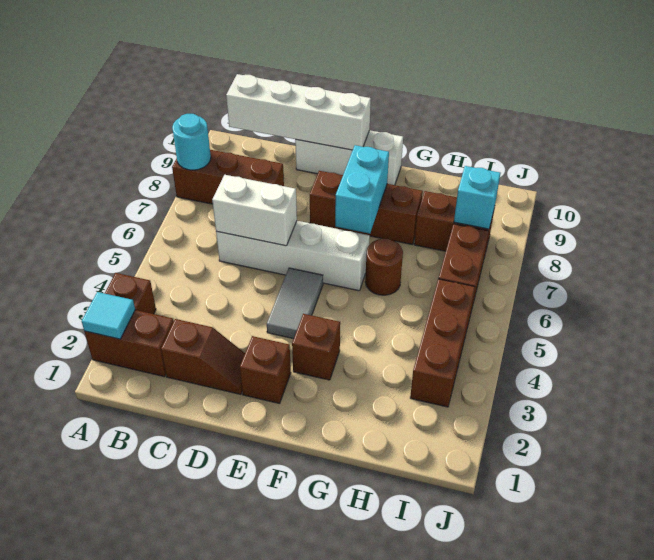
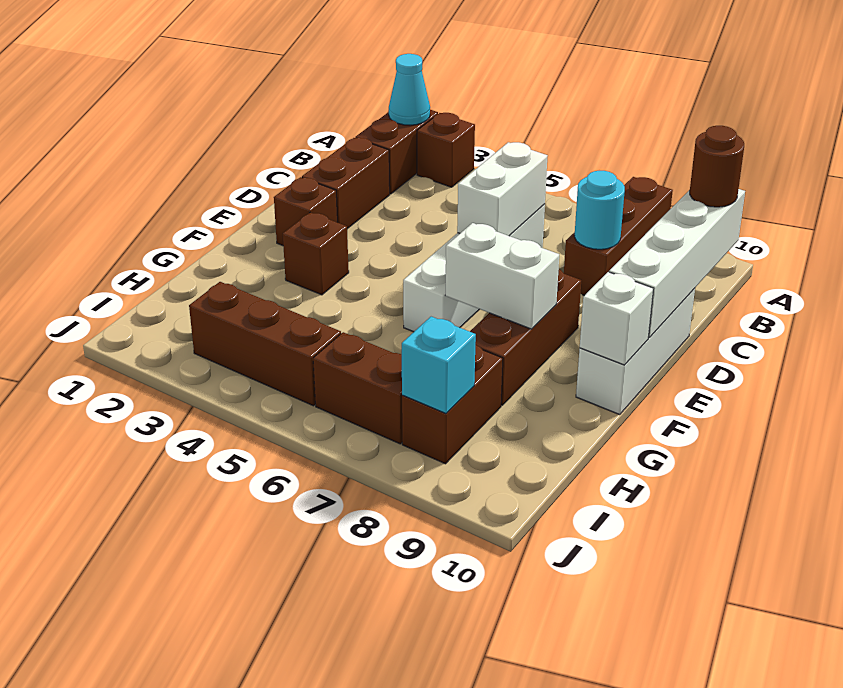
cyan tile A2 level 2 -> cyan cone A2 level 2
cyan round brick A8 level 2 -> cyan round brick C8 level 2
brown slope C2:D2 level 1 top C -> brown brick C2:D2 level 1
grey tile E4:E5 level 1 -> none
cyan brick F7:F8 level 2 -> white brick F7:F8 level 2
none -> white brick F10 level 2
brown round brick G6 level 1 -> brown round brick B10 level 3

